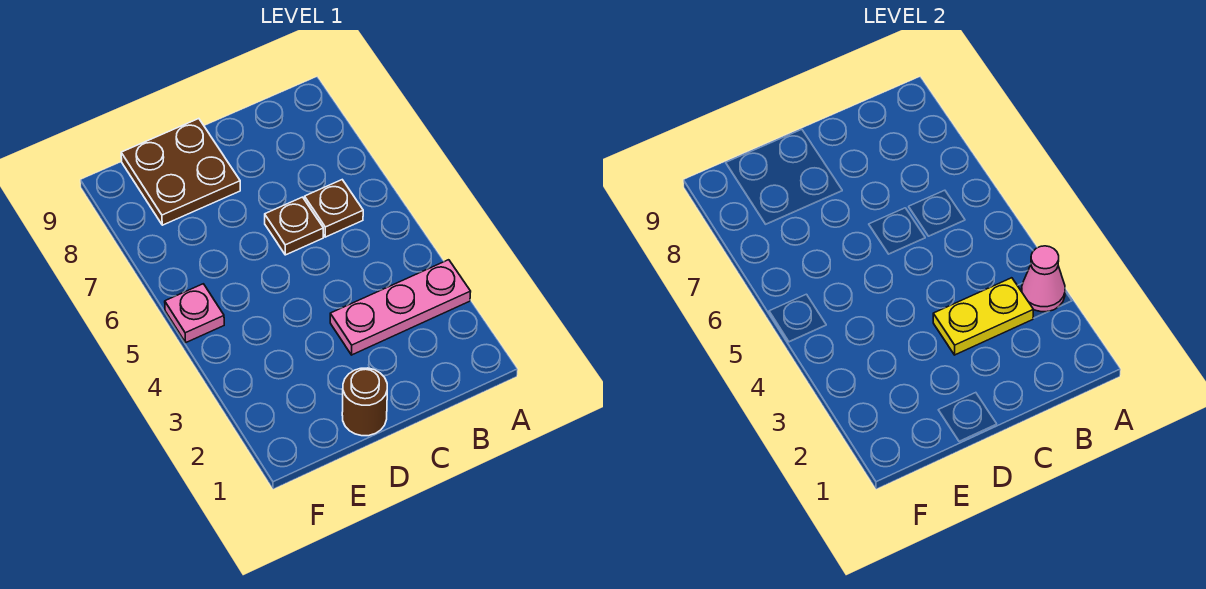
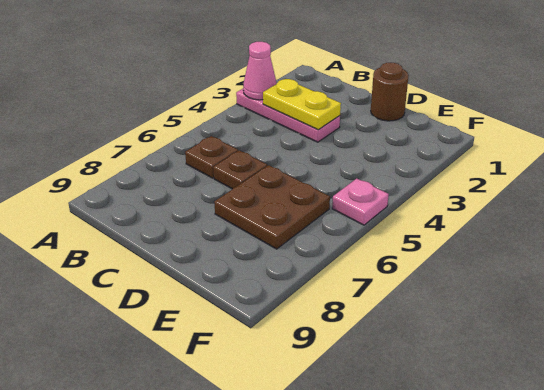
brown plate D8:E9 level 1 -> brown plate D6:E7 level 1

